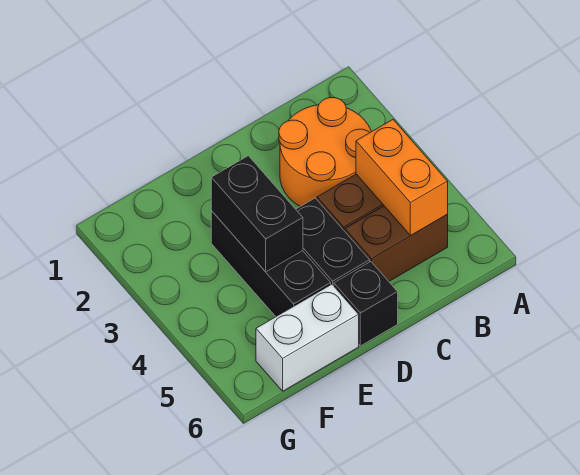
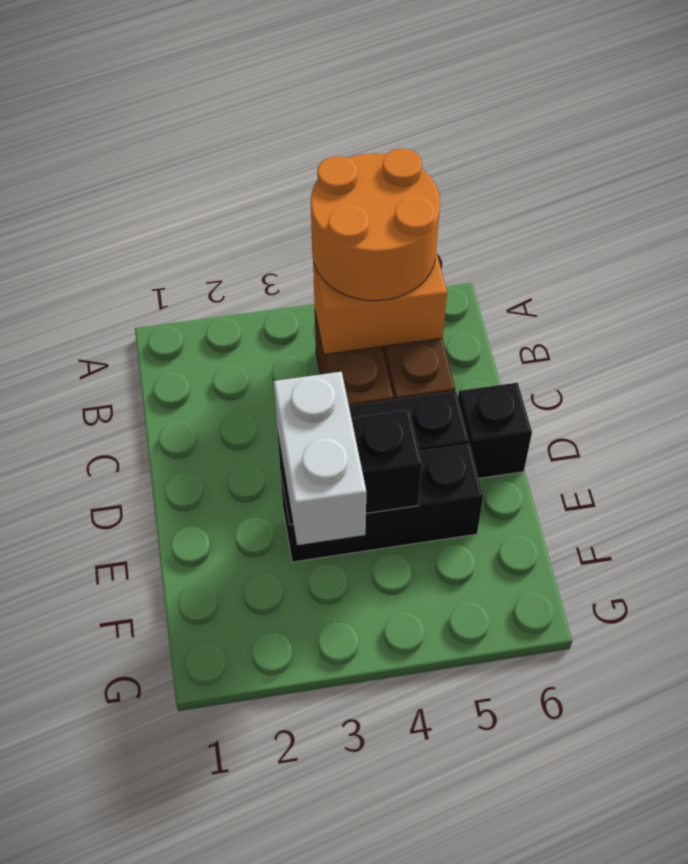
orange round brick B2:C3 level 1 -> orange round brick A4:B5 level 3
white brick E6:F6 level 1 -> white brick E3:F3 level 3

